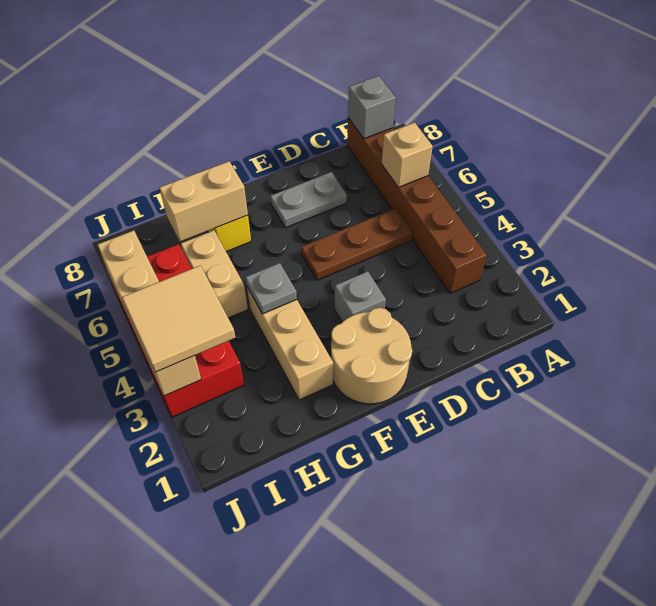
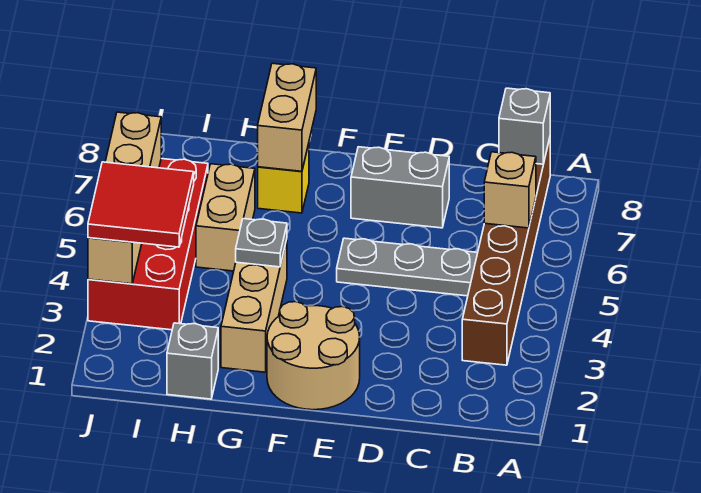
brown plate C5:E5 level 1 -> grey plate C5:E5 level 1
grey plate D7:E7 level 1 -> grey brick D7:E7 level 1
grey brick E3 level 1 -> grey brick H1 level 1
tan brick G7:H7 level 2 -> tan brick G7:G8 level 2
tan tile I3:J4 level 3 -> red tile I3:J4 level 3

